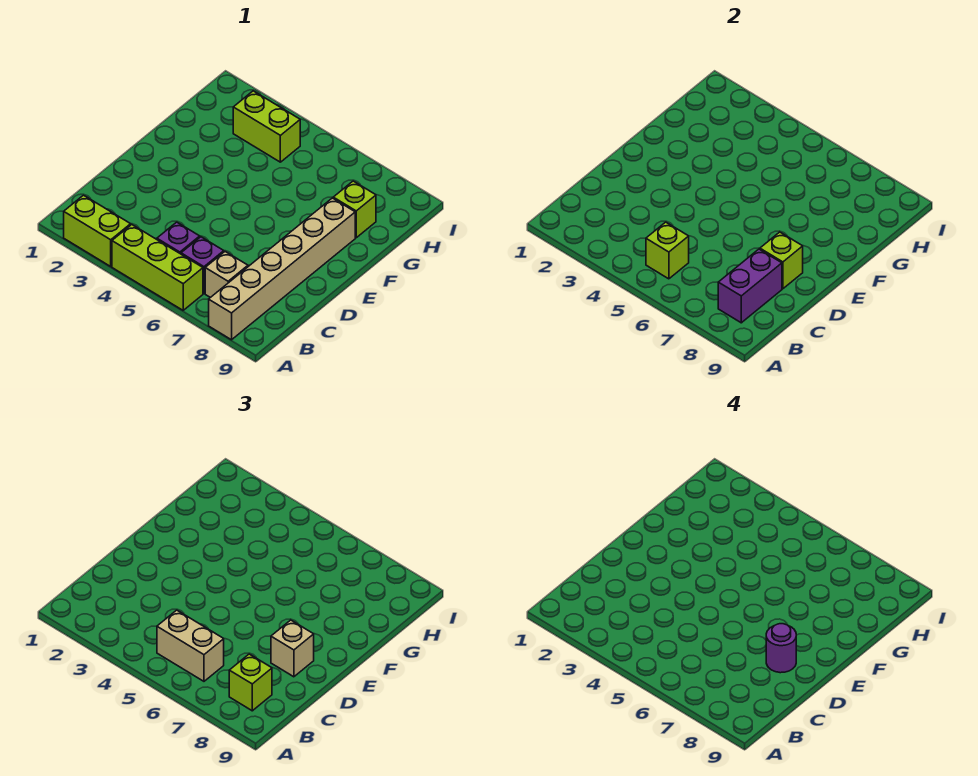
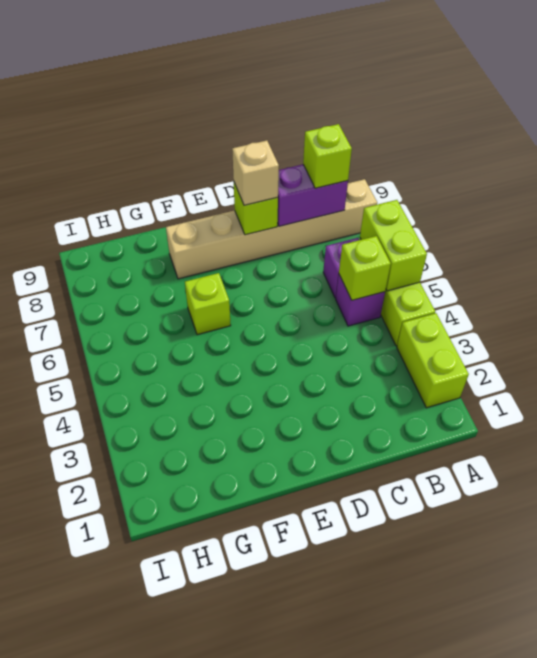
tan brick B5:B6 level 3 -> none
tan brick B7 level 1 -> none
purple round brick D8 level 4 -> none
lime brick G8 level 1 -> lime brick F6 level 1
lime brick H3:H4 level 1 -> lime brick A5:A6 level 2

